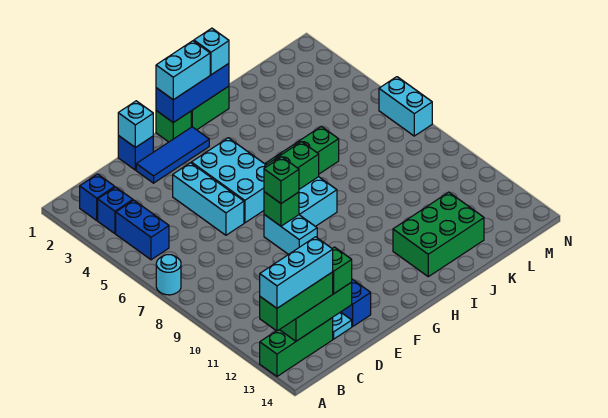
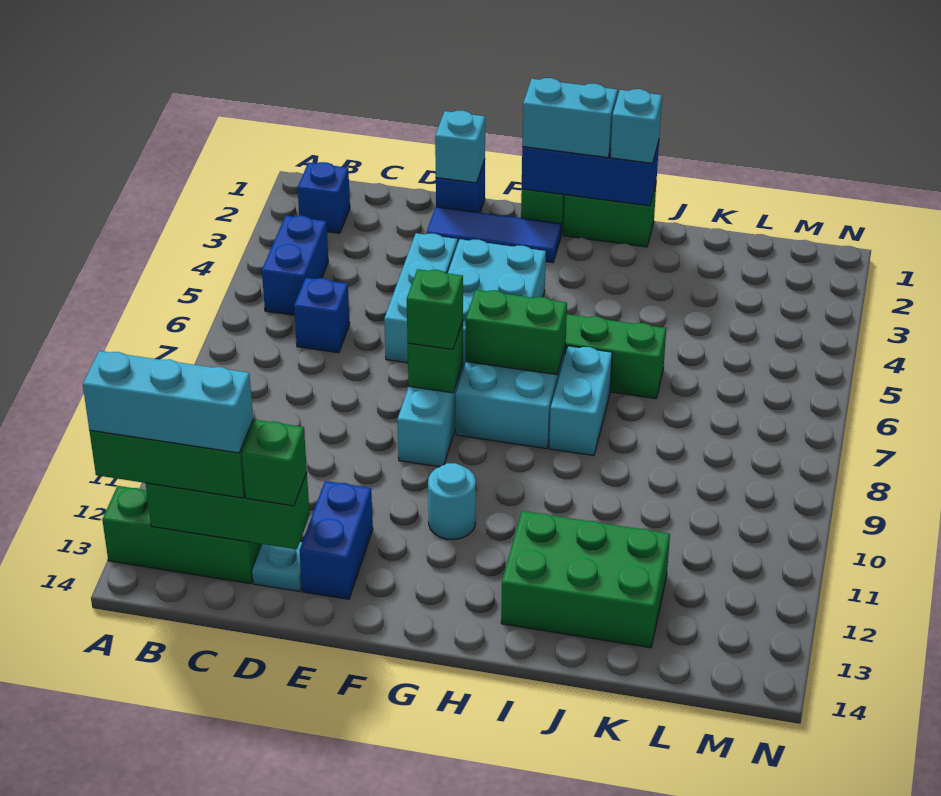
cyan round brick A7 level 1 -> cyan round brick G11 level 1
blue brick B3 level 1 -> blue brick C6 level 1
cyan brick N6:N7 level 1 -> cyan brick I7:I8 level 1

